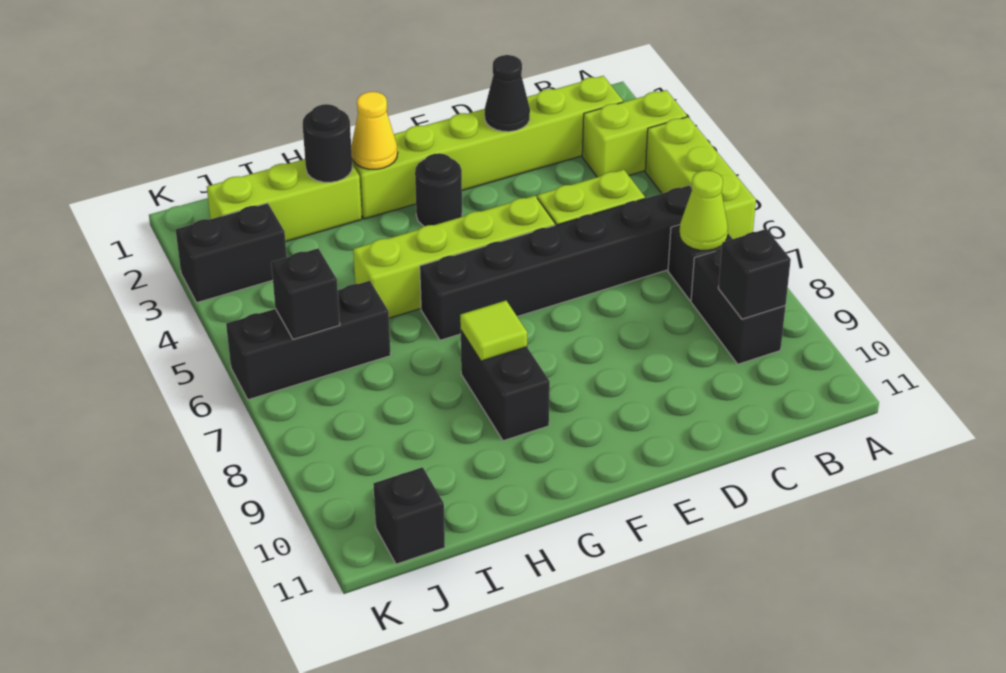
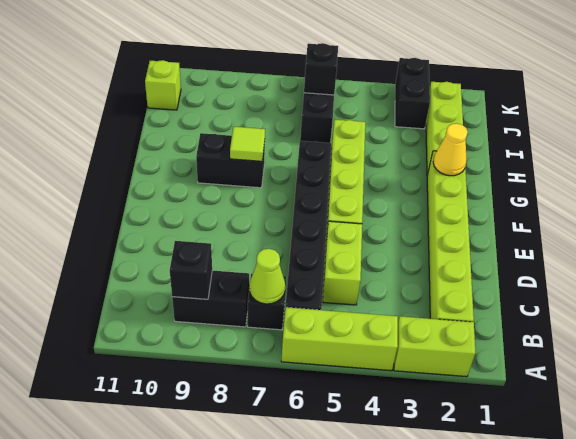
lime brick A3:B3 level 1 -> lime brick A2:A3 level 1
black cone D2 level 2 -> none
black round brick F3 level 1 -> none
black round brick H2 level 2 -> none
black brick J11 level 1 -> lime brick J11 level 1

